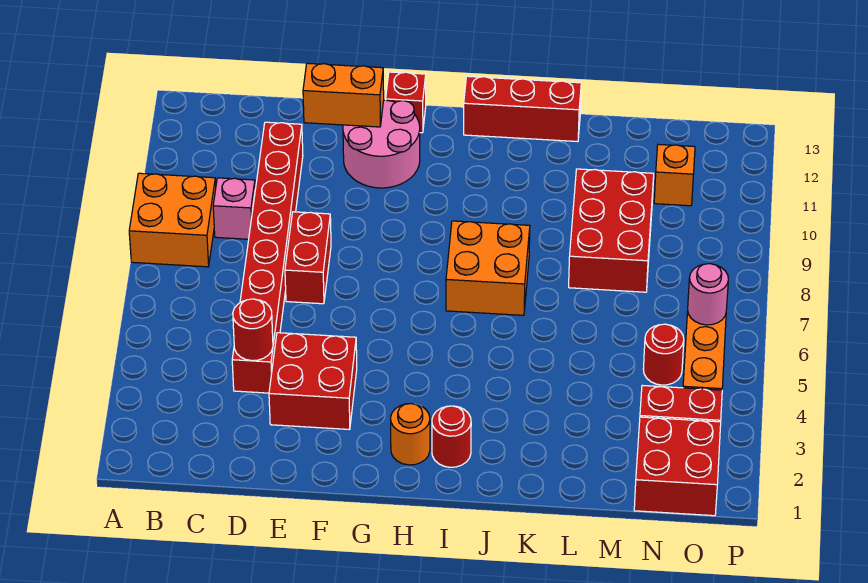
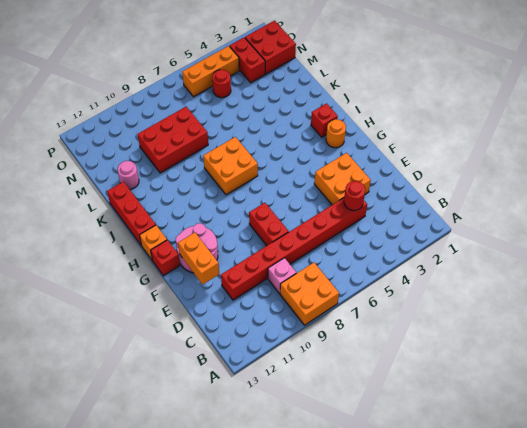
red brick E3:F4 level 1 -> orange brick E3:F4 level 1
red brick E7:E8 level 1 -> red brick E8:F8 level 1
red round brick I2 level 1 -> red brick I2 level 1
orange brick N11 level 1 -> orange brick H13 level 1
pink round brick O6 level 2 -> pink round brick L12 level 1

